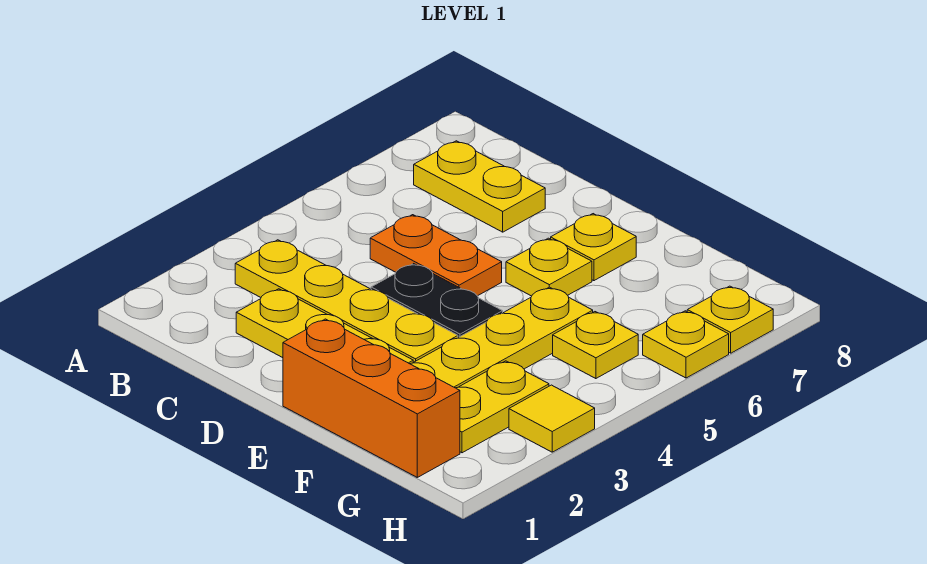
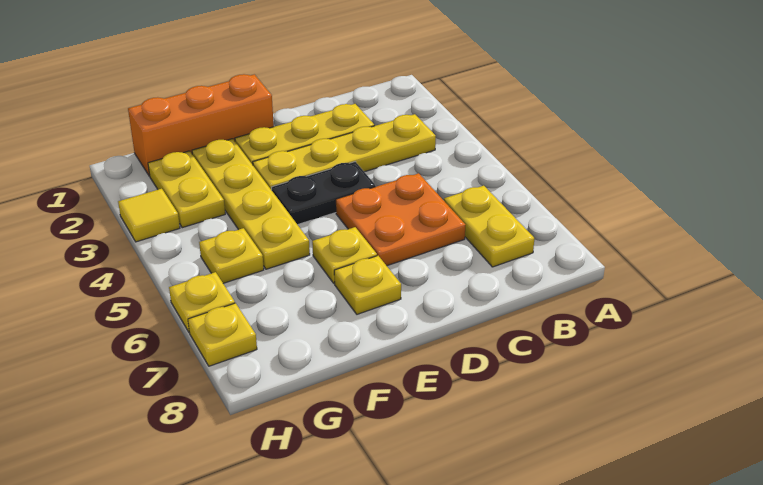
yellow plate B7:C7 level 1 -> yellow plate B6:B7 level 1
orange plate C5:D5 level 1 -> orange plate C5:D6 level 1

